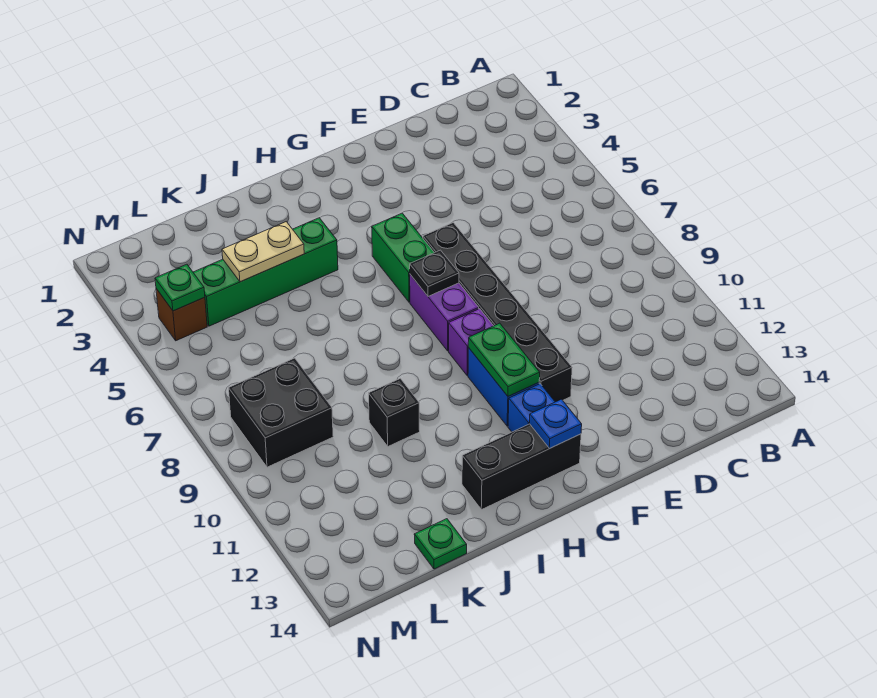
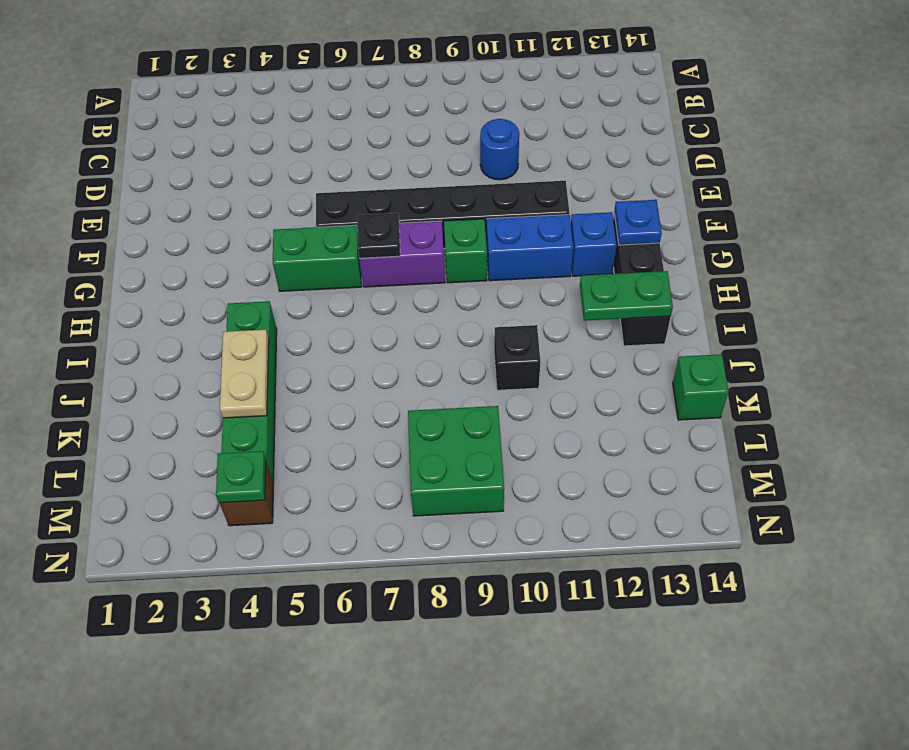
none -> blue round brick D10 level 1
purple brick G9 level 1 -> green brick G9 level 1
green plate G10:G11 level 2 -> green plate I12:I13 level 2
green plate K14 level 1 -> green brick K14 level 1
black brick L8:M9 level 1 -> green brick L8:M9 level 1

